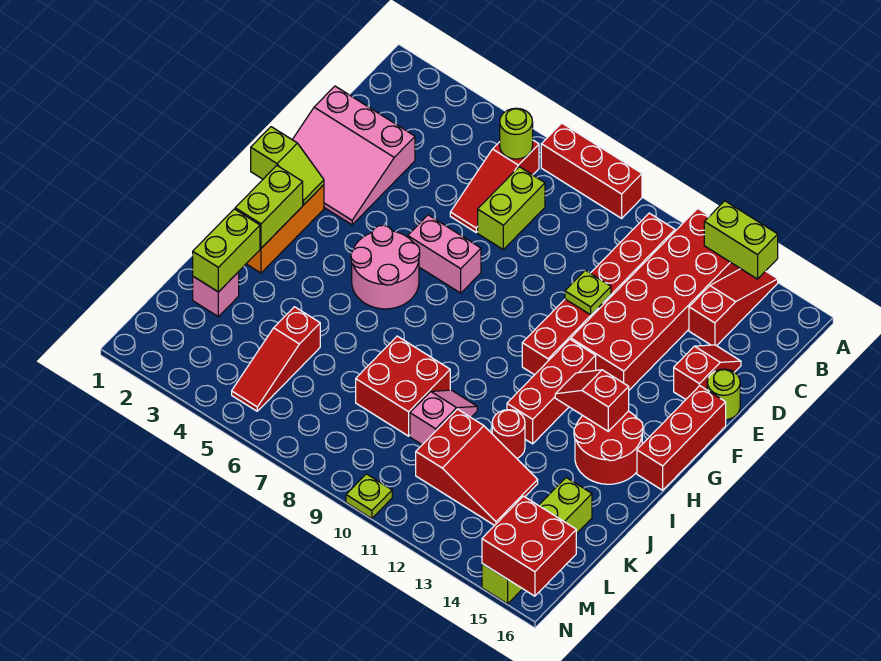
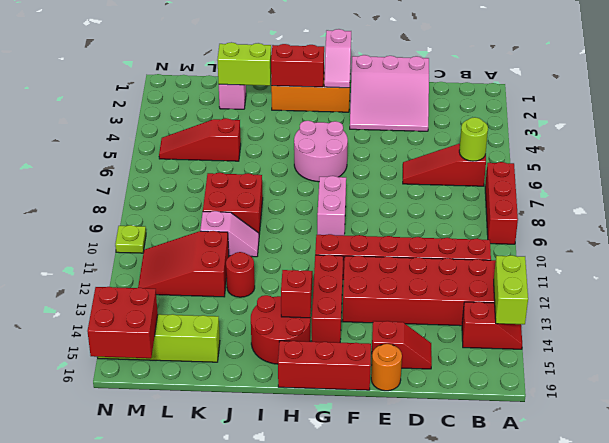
red slope A14:C14 level 1 top C -> red slope A14:B14 level 1 top B
lime brick C7:D7 level 1 -> none
pink slope D1:F3 level 1 top D -> pink slope D1:F3 level 1 top 1
lime plate E11 level 2 -> none
lime round brick E16 level 1 -> orange round brick E16 level 1
pink brick F6:F7 level 1 -> pink brick G8:G9 level 1
lime slope G1:G2 level 2 top 1 -> pink slope G1:G2 level 2 top 1
red brick G12:I12 level 1 -> red brick G12:G14 level 1
lime brick H2:I2 level 2 -> red brick H2:I2 level 2
red slope K11:L13 level 1 top 11 -> red slope K11:M12 level 1 top K

